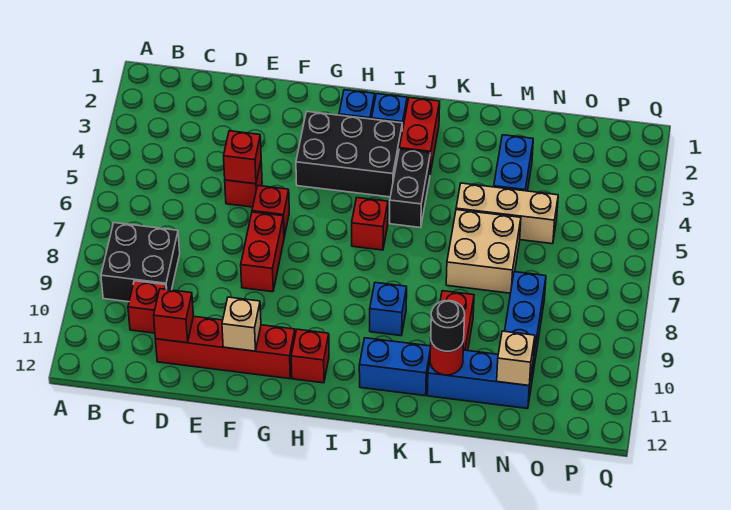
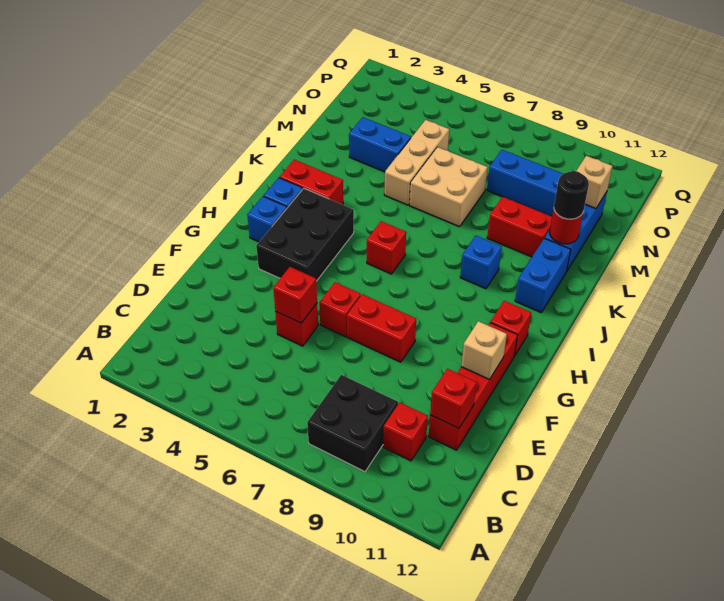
black brick J4:J5 level 1 -> none

